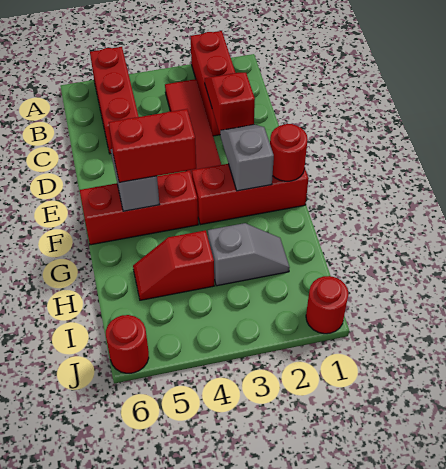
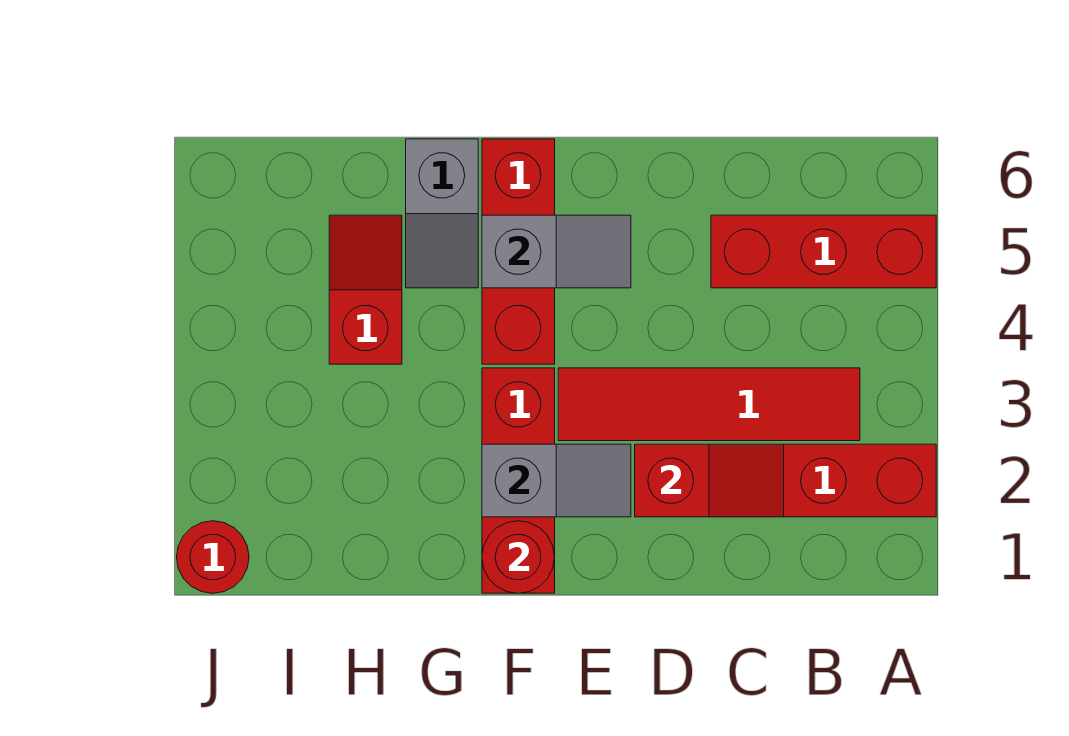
red brick F4:F5 level 3 -> none
grey slope H2:H3 level 1 top 3 -> grey slope G5:G6 level 1 top 6
red round brick J6 level 1 -> none

